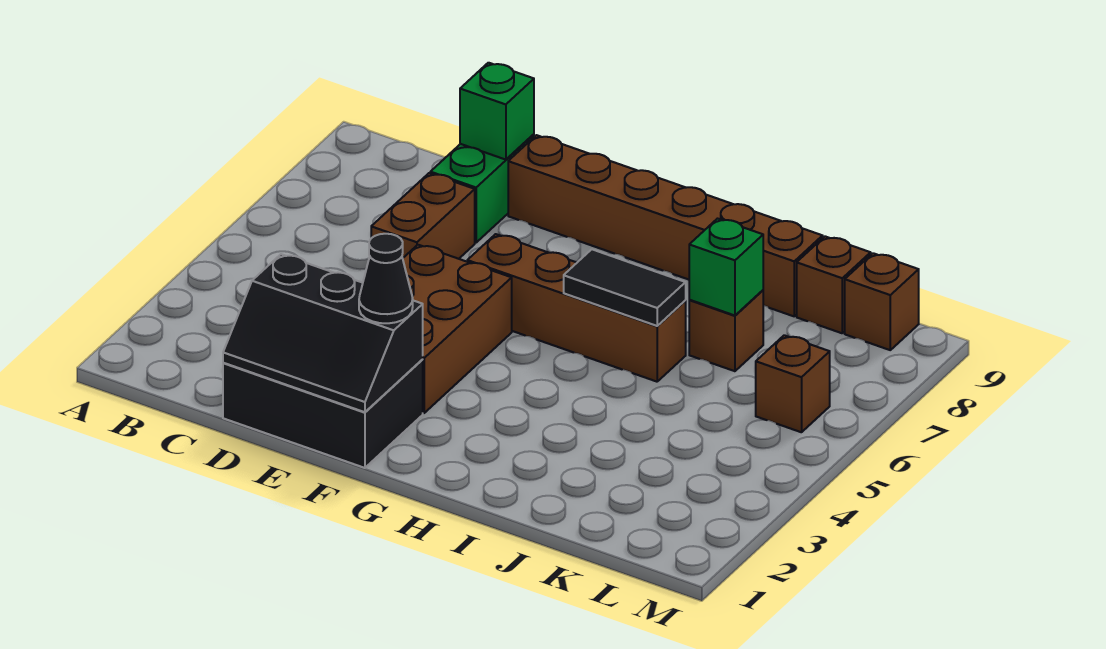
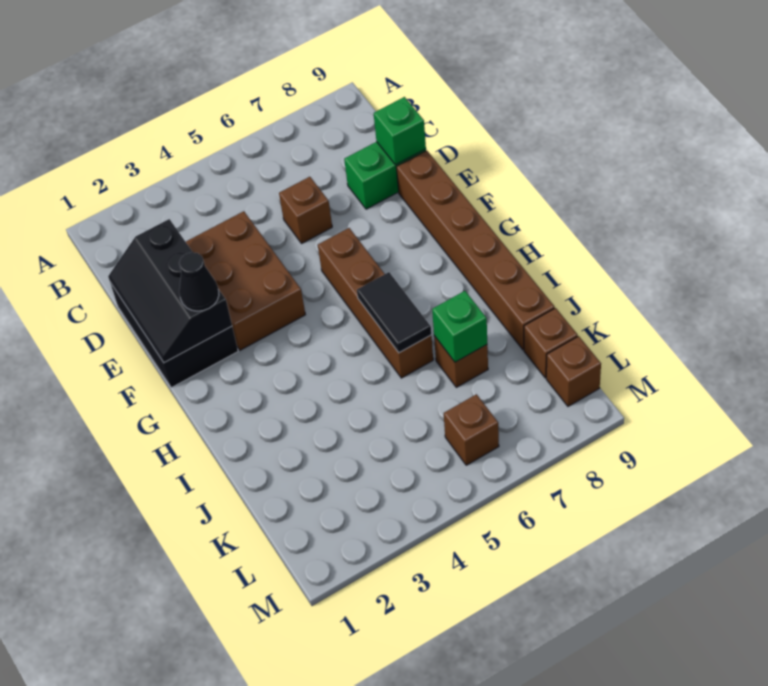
brown brick D6:D7 level 1 -> brown brick D6 level 1
brown brick E3:F5 level 1 -> brown brick D3:F4 level 1

